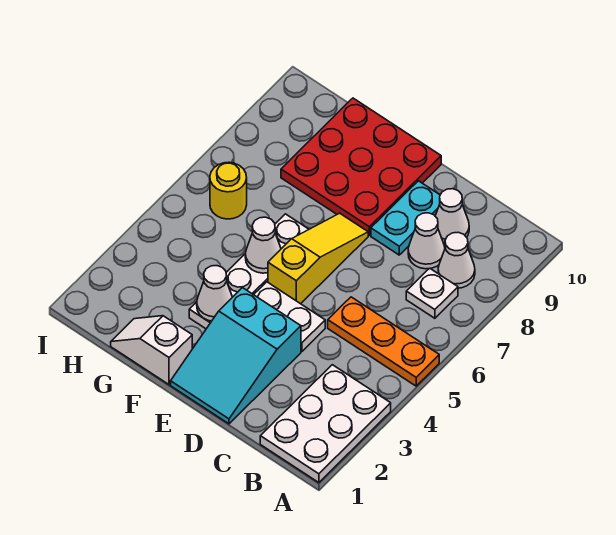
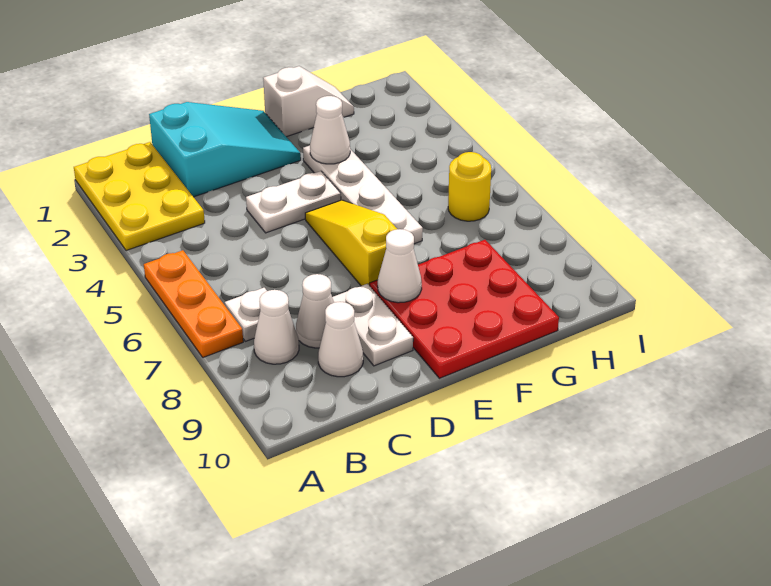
white plate A1:B3 level 1 -> yellow plate A1:B3 level 1
orange plate A5:C5 level 1 -> orange plate A5:A7 level 1
cyan slope D1:E3 level 1 top 3 -> cyan slope C1:E2 level 1 top C
cyan plate D8:D9 level 1 -> white plate D8:D9 level 1
yellow slope E5:E7 level 1 top 5 -> yellow slope E5:E7 level 1 top 7
white cone F5 level 2 -> white cone E8 level 2

